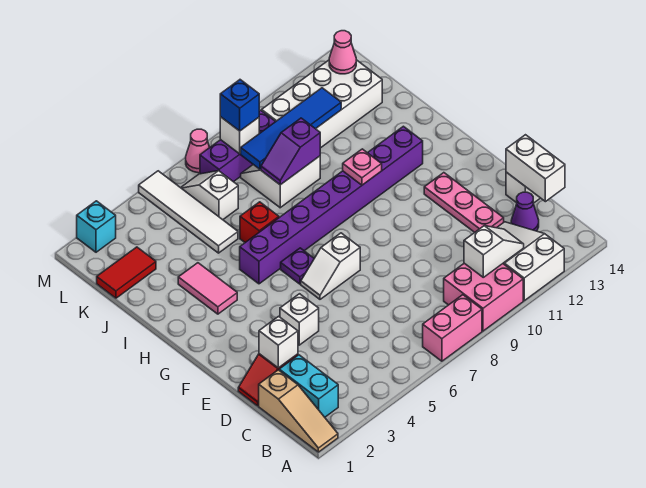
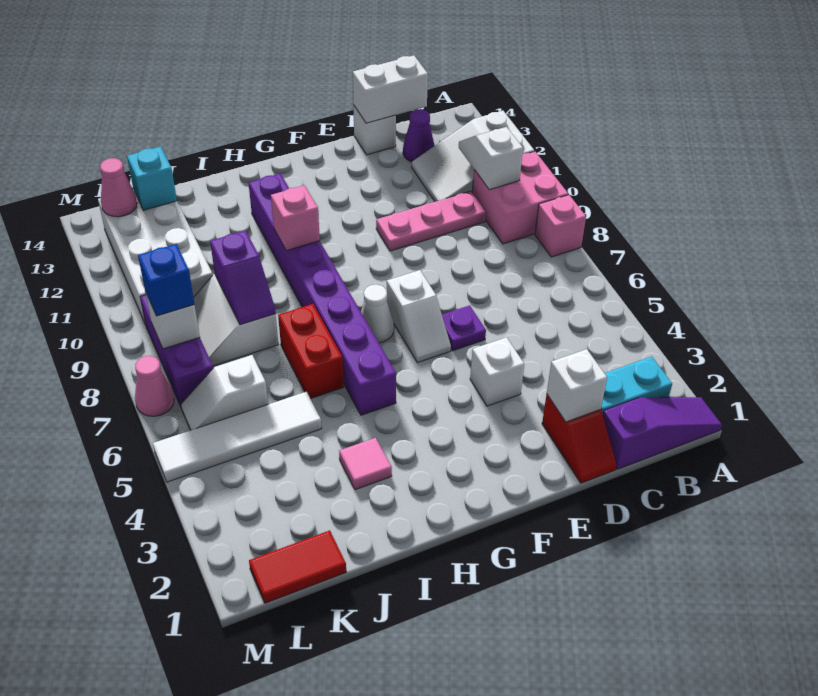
tan slope A1:C1 level 1 top C -> purple slope A1:C1 level 1 top C
pink brick A7:A8 level 1 -> pink brick A8 level 1
pink plate D12:F12 level 1 -> pink plate C10:E10 level 1
purple plate G6 level 1 -> purple plate E6 level 1
none -> white cone G7 level 1
pink tile H3:I3 level 1 -> pink tile I3 level 1
pink plate H10 level 2 -> pink brick H10 level 2
red brick I6 level 1 -> red brick I6:I7 level 1
red tile K1:K2 level 1 -> red tile K1:L1 level 1
blue tile K8:K11 level 2 -> none
cyan brick M2 level 1 -> cyan brick K13 level 2

